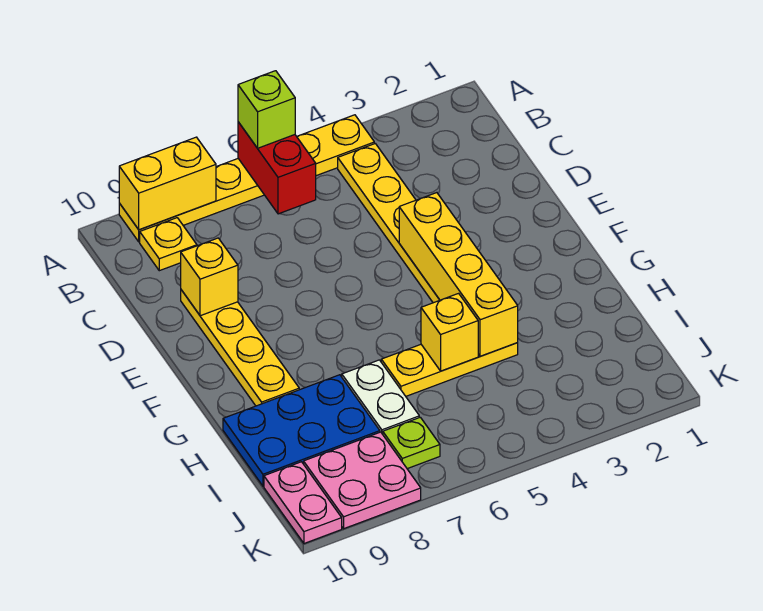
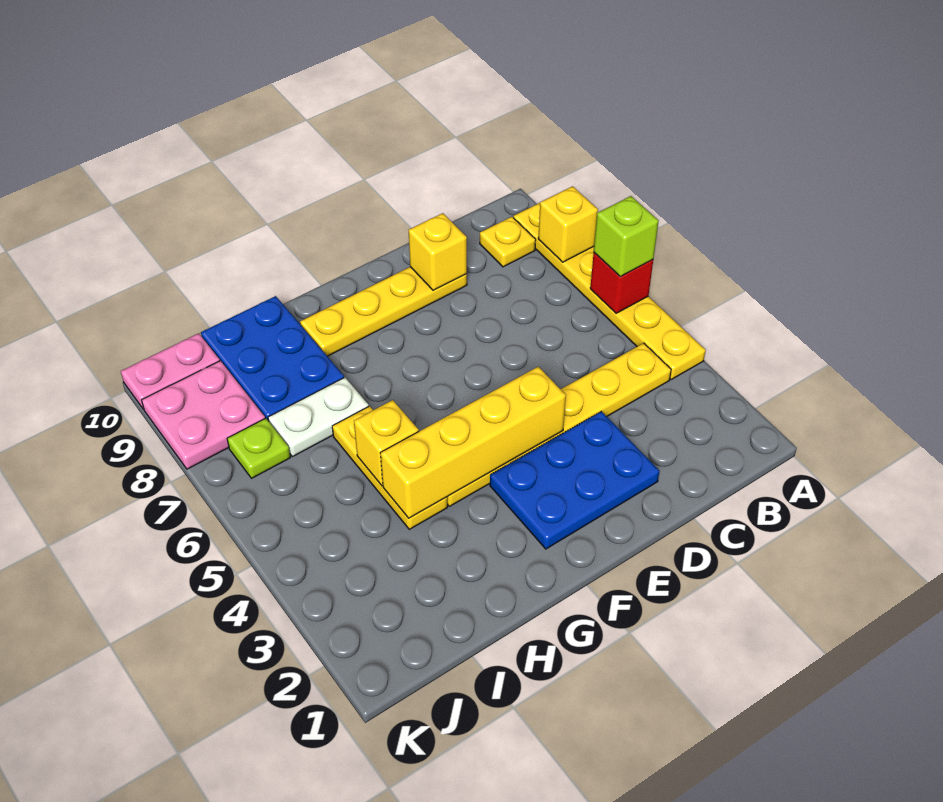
red brick A6:B6 level 2 -> red brick A6 level 2
yellow brick A8:A9 level 2 -> yellow brick A8 level 2
none -> blue plate D2:F3 level 1

